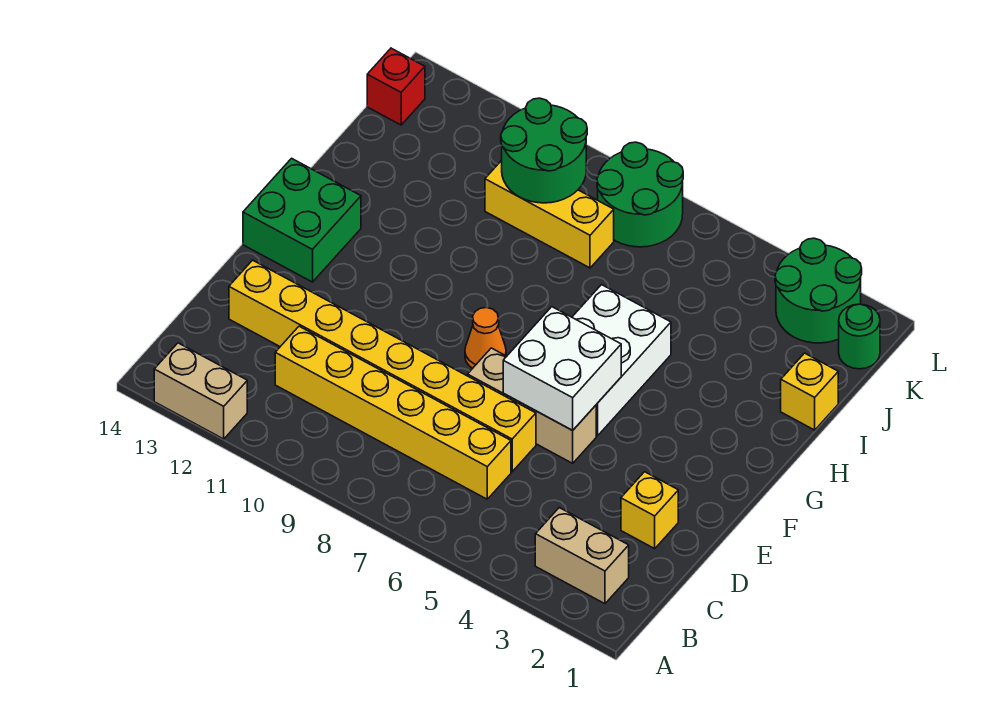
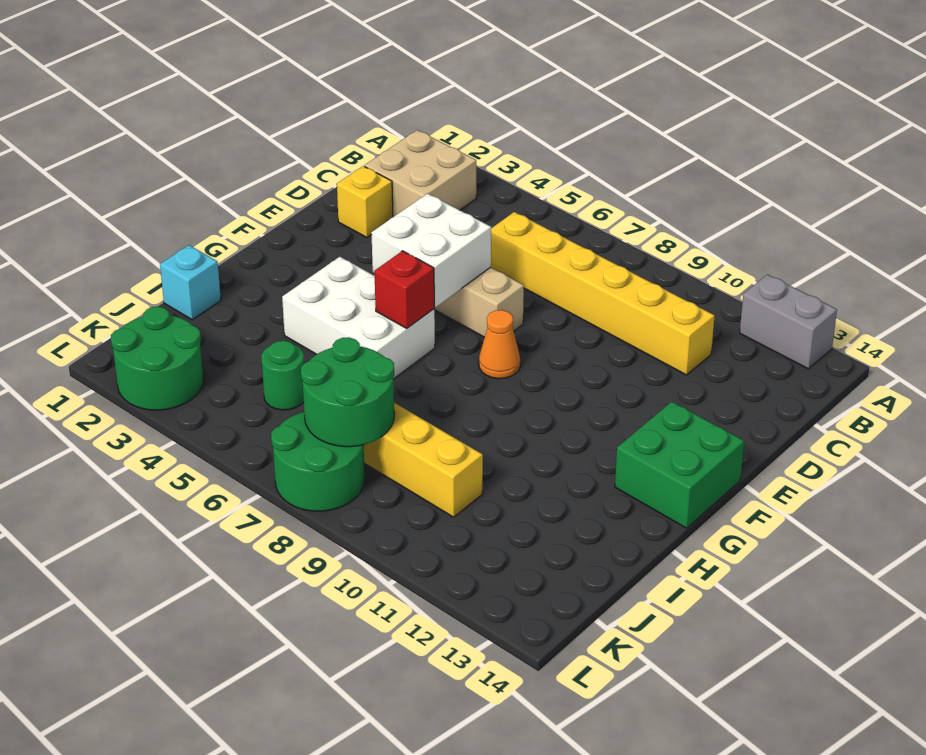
tan brick A12:A13 level 1 -> grey brick A12:A13 level 1
tan brick B2:B3 level 1 -> tan brick B2:C3 level 1
yellow brick D6:D13 level 1 -> none
white brick F5:H6 level 1 -> white brick G4:H6 level 1
yellow brick I1 level 1 -> cyan brick I1 level 1
green round brick J9:K10 level 2 -> green round brick J7:K8 level 2
green round brick K1 level 1 -> green round brick J5 level 1
red brick K14 level 1 -> red brick G6 level 2

